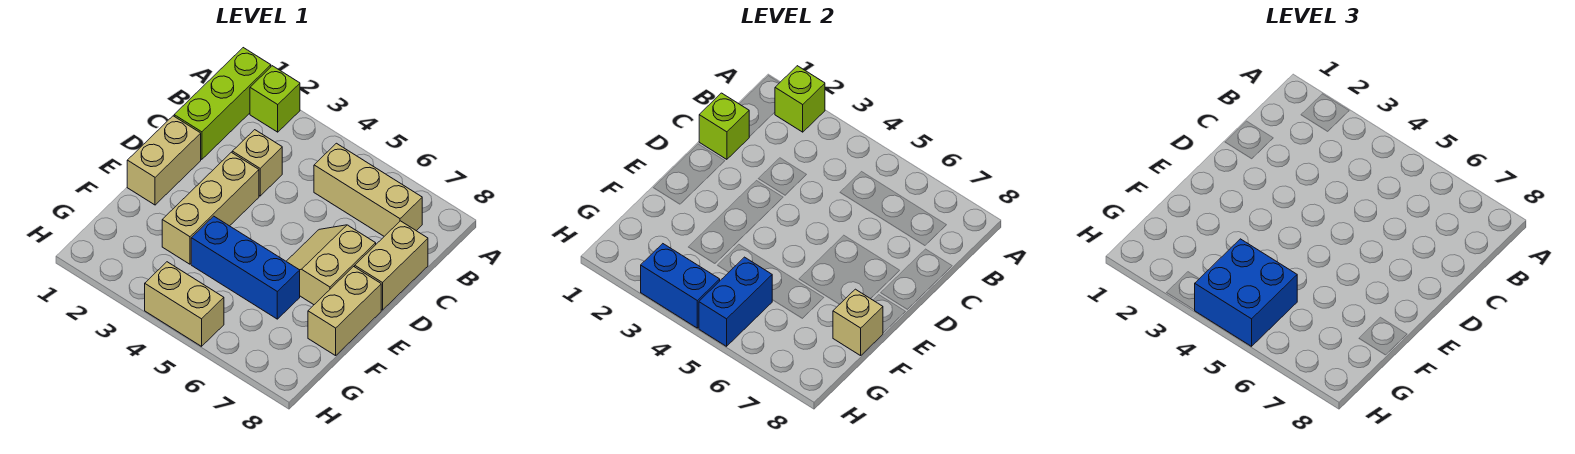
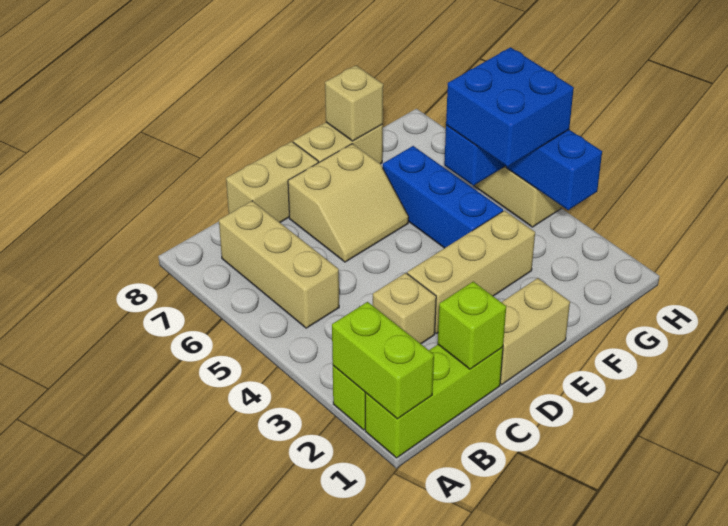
lime brick A2 level 2 -> lime brick A1:A2 level 2

